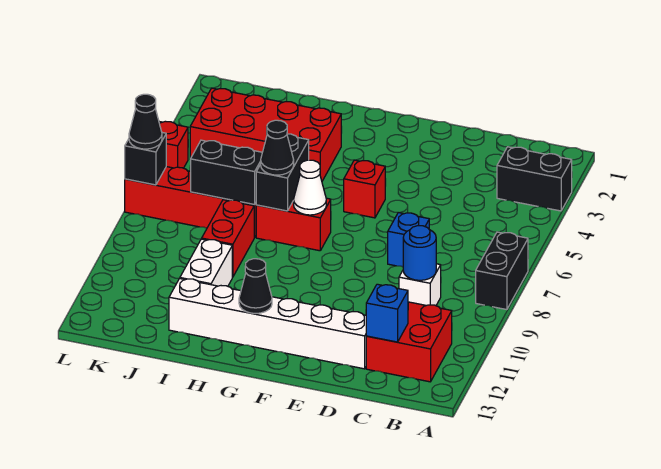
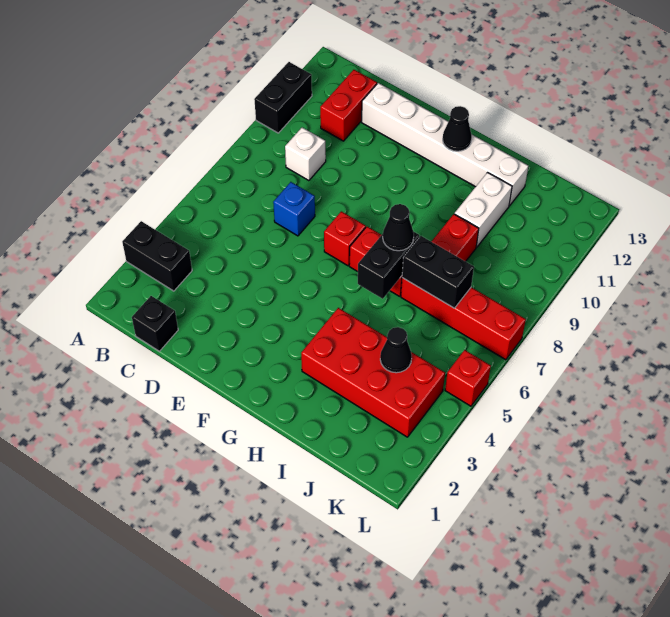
black brick A7:A8 level 1 -> black brick A10:A11 level 1
red brick B11:C12 level 1 -> red brick C11:C12 level 1
blue round brick C9 level 2 -> none
blue brick C12 level 2 -> none
red brick F5 level 1 -> red brick F7 level 1
white cone G7 level 2 -> none
black brick L7 level 2 -> black brick C1 level 1
black cone L7 level 3 -> black cone J4 level 2

